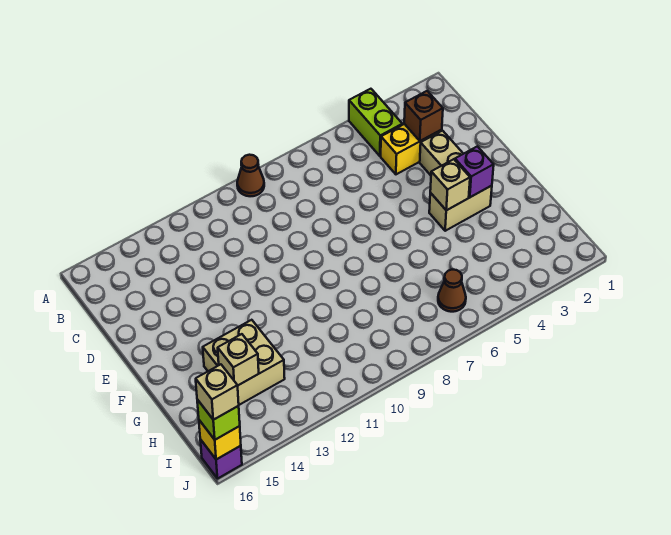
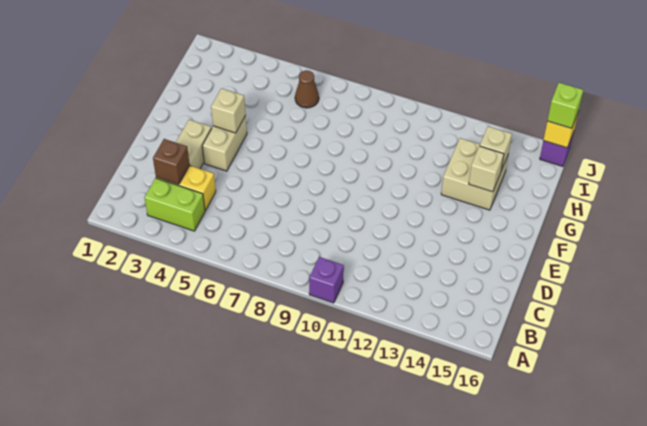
lime brick A4:B4 level 1 -> lime brick B3:B4 level 1
brown cone A9 level 1 -> none
tan brick F3:F4 level 1 -> tan brick E4:F4 level 1
purple brick F3 level 2 -> purple brick A10 level 1
tan brick J16 level 4 -> tan brick G14 level 2

